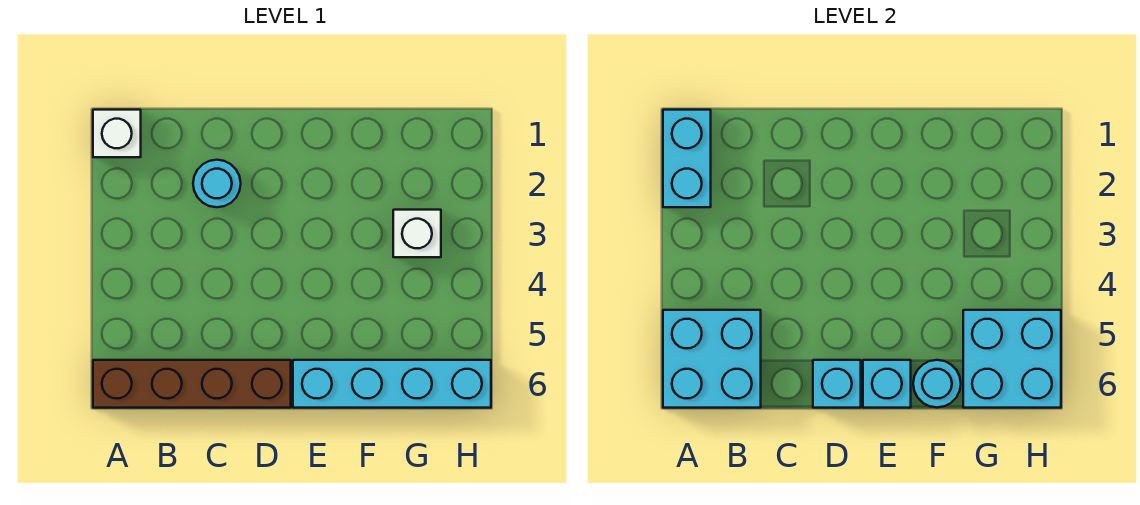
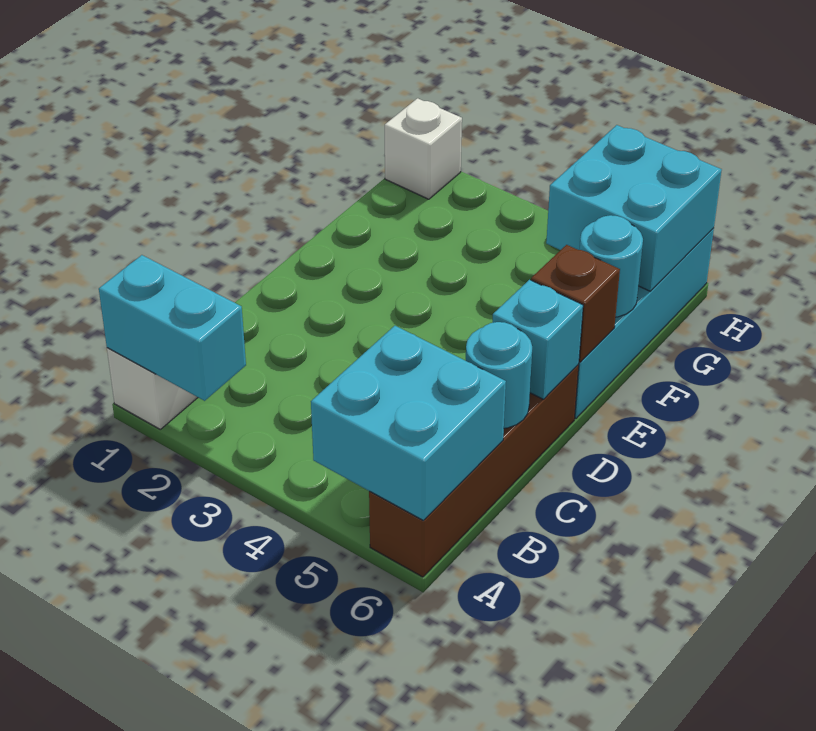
cyan round brick C2 level 1 -> cyan round brick C6 level 2
cyan brick E6 level 2 -> brown brick E6 level 2
white brick G3 level 1 -> white brick H1 level 1

